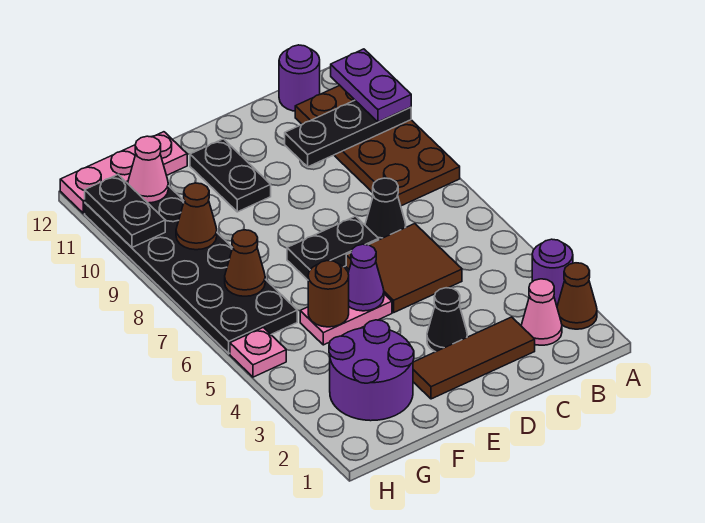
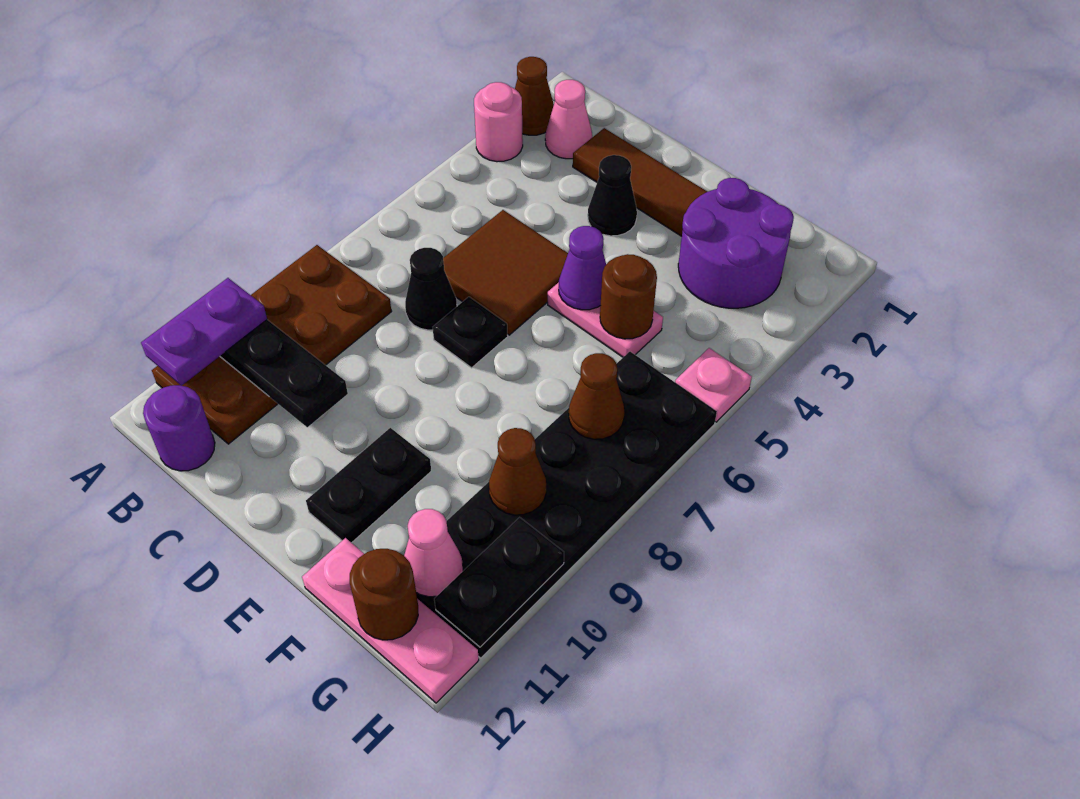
purple round brick A3 level 1 -> pink round brick A3 level 1
black plate D7:E7 level 1 -> black plate D7 level 1
none -> brown round brick G12 level 2

